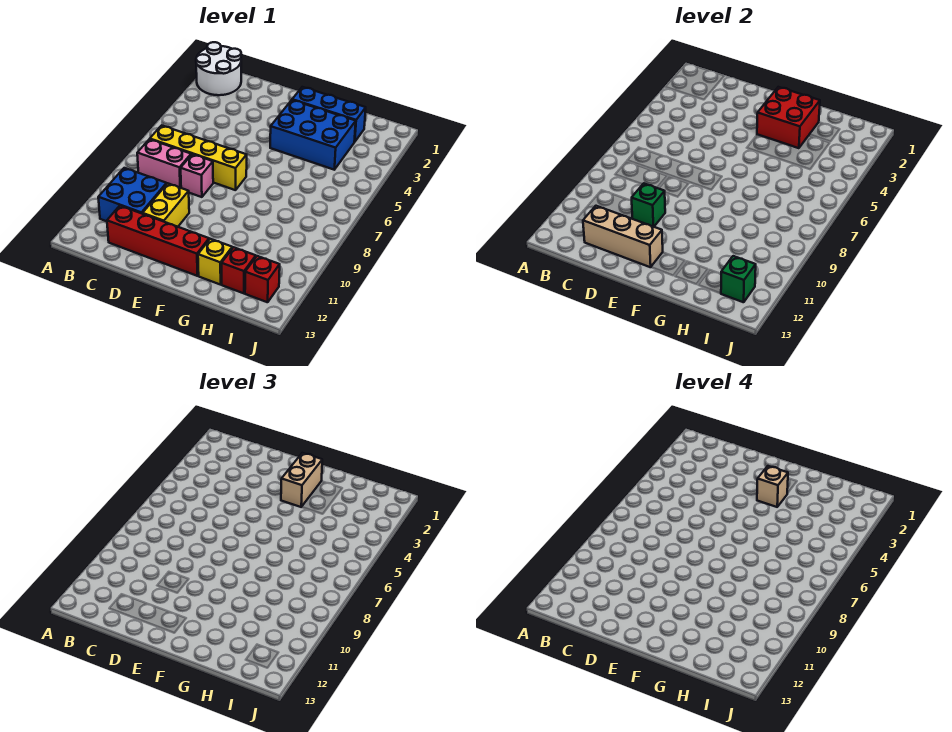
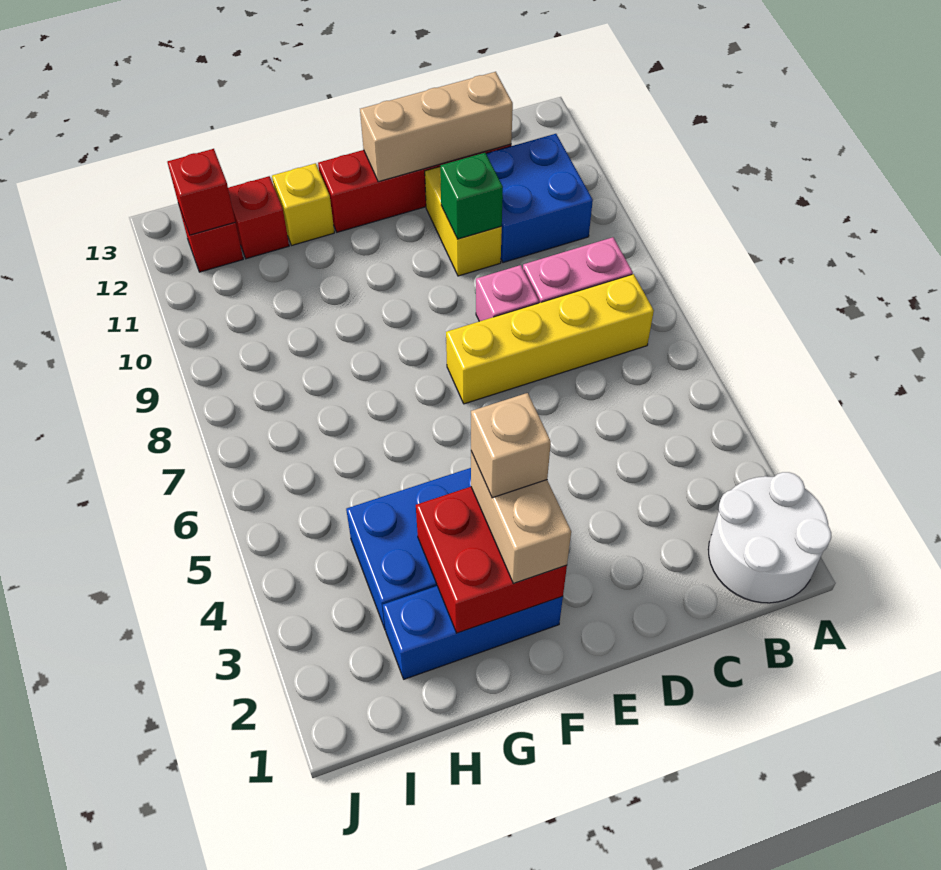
green brick I12 level 2 -> red brick I12 level 2

